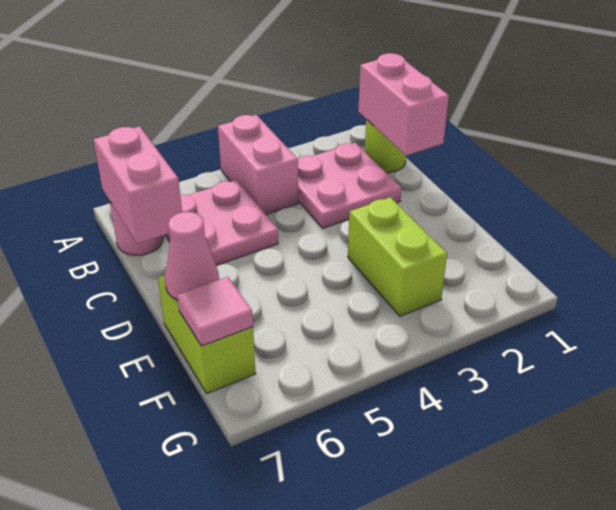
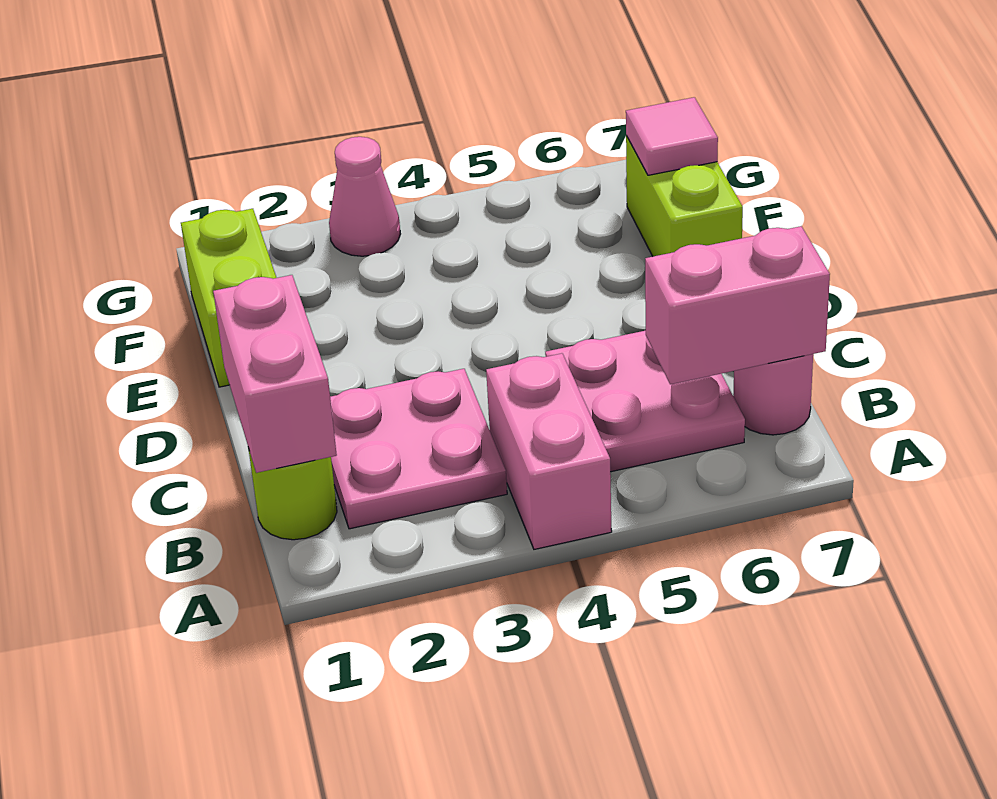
pink brick B7:C7 level 2 -> pink brick B6:B7 level 2
lime brick E3:F3 level 1 -> lime brick E1:F1 level 1
pink cone E7 level 2 -> pink cone G3 level 1

